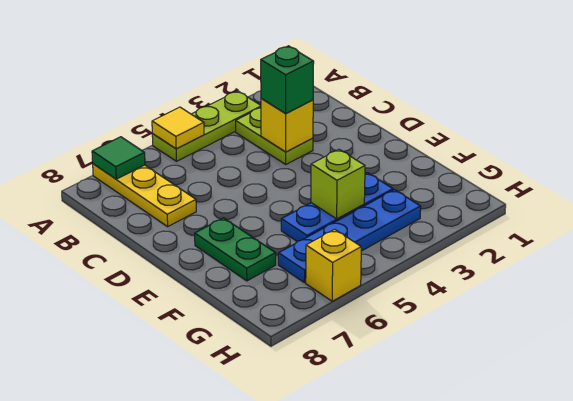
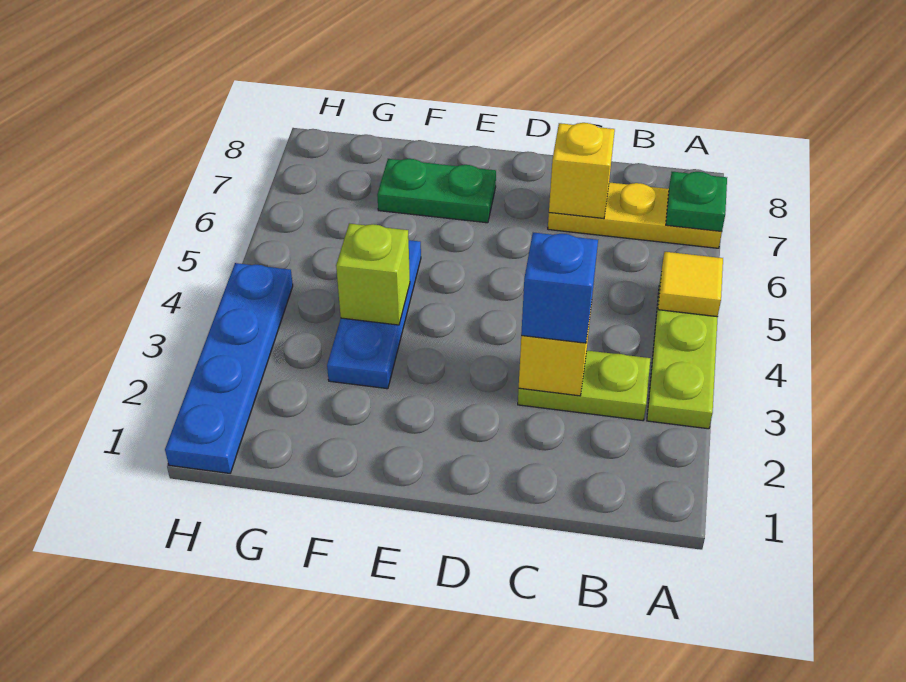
green tile A7 level 2 -> green plate A7 level 2
green brick C3 level 3 -> blue brick C3 level 3
blue plate G3:G6 level 1 -> blue plate H1:H4 level 1
yellow brick H6 level 1 -> yellow brick C7 level 2

